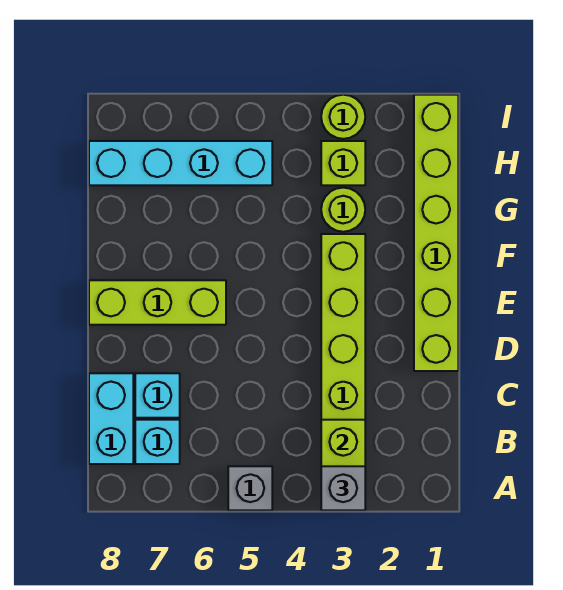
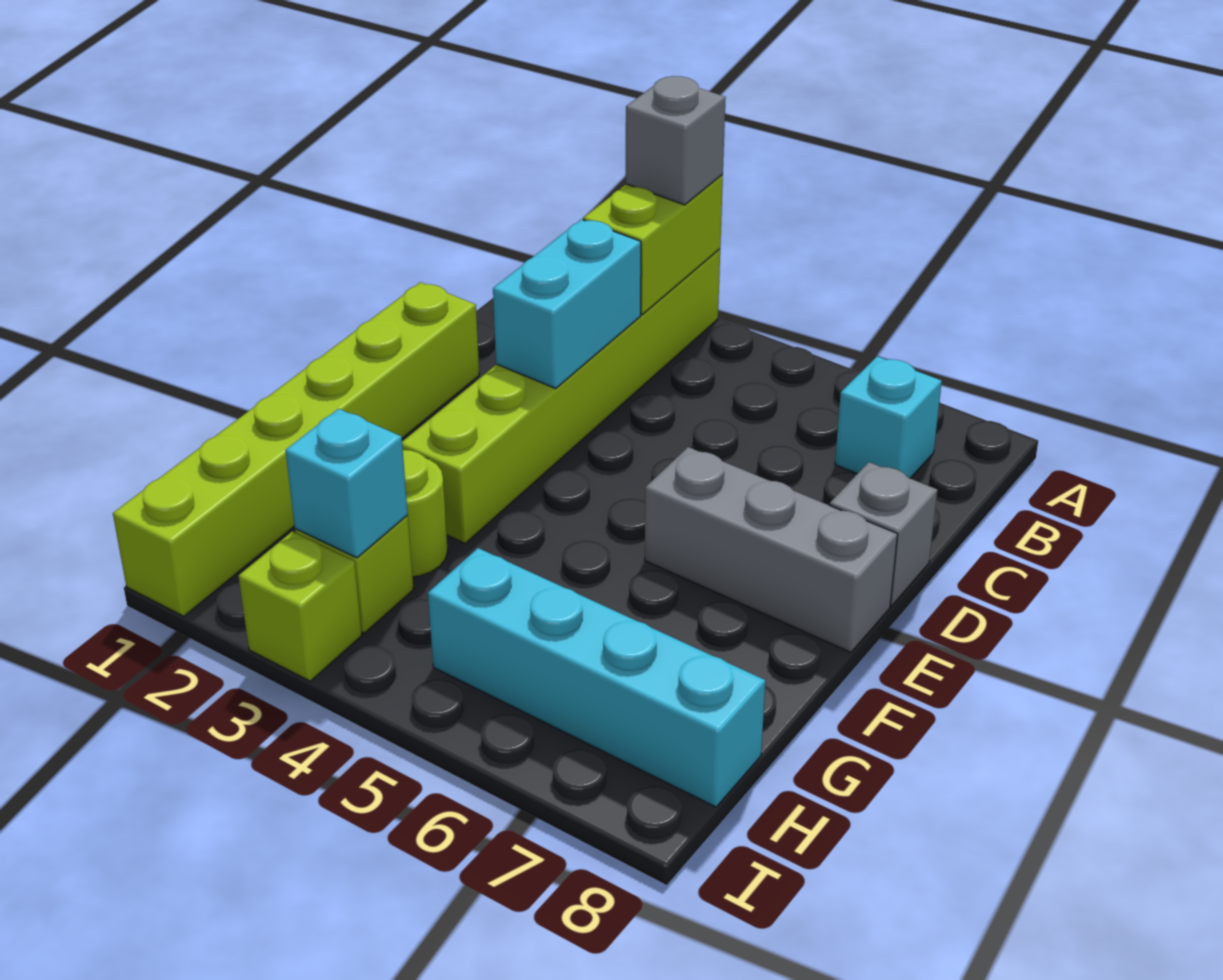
grey brick A5 level 1 -> grey brick D8 level 1
cyan brick B8:C8 level 1 -> cyan brick C3:D3 level 2
cyan brick C7 level 1 -> cyan brick H3 level 2
lime brick E6:E8 level 1 -> grey brick E6:E8 level 1
lime round brick I3 level 1 -> lime brick I3 level 1

